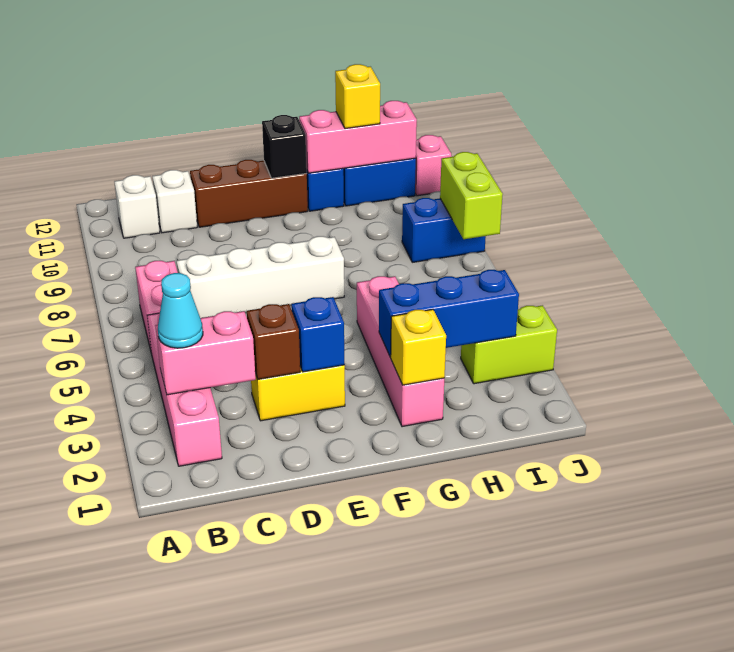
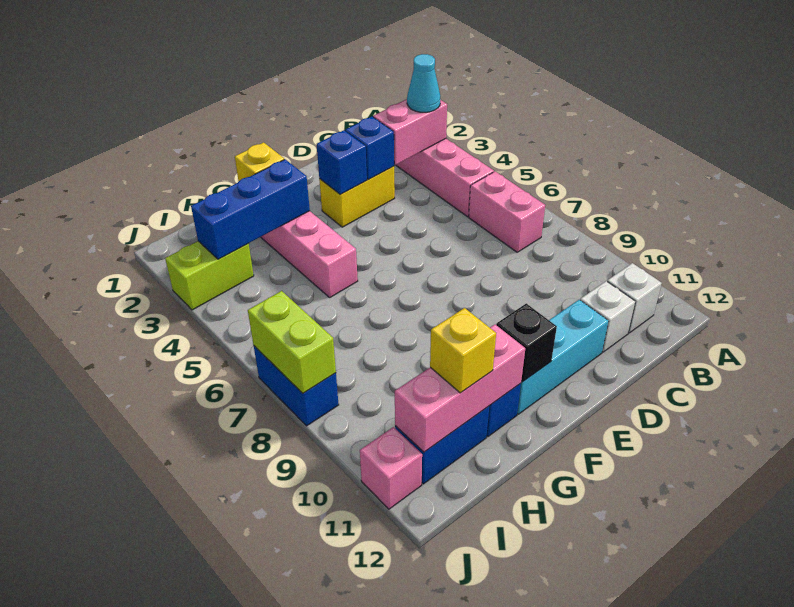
white brick C7:F7 level 1 -> none
brown brick D3 level 2 -> blue brick D3 level 2
brown brick D11:F11 level 1 -> cyan brick D11:F11 level 1
blue brick I8:J8 level 1 -> blue brick J7:J8 level 1

